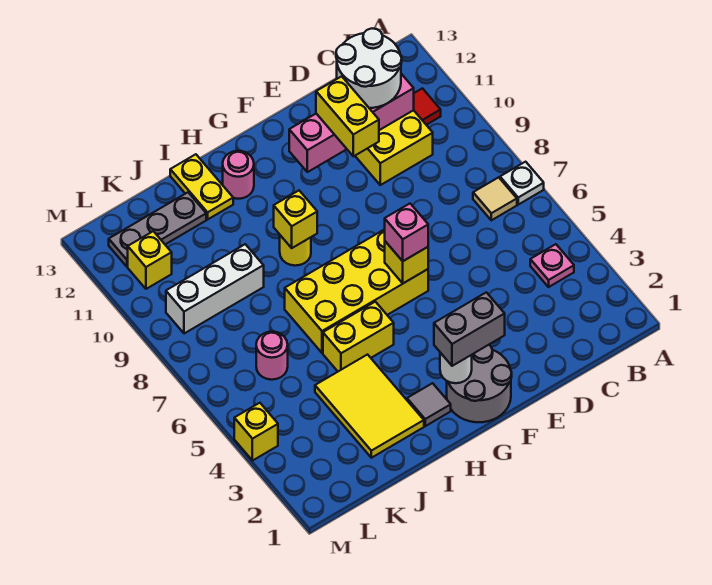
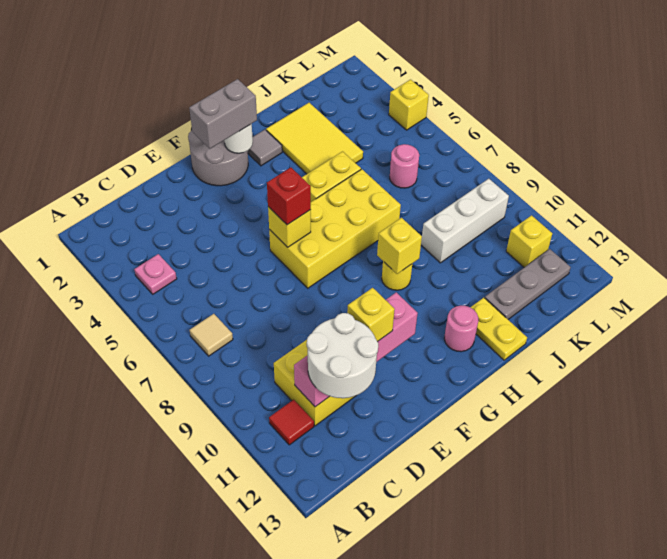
white plate A7 level 1 -> none
yellow brick E10:E11 level 3 -> yellow brick E11 level 3
pink brick F6 level 3 -> red brick F6 level 3

